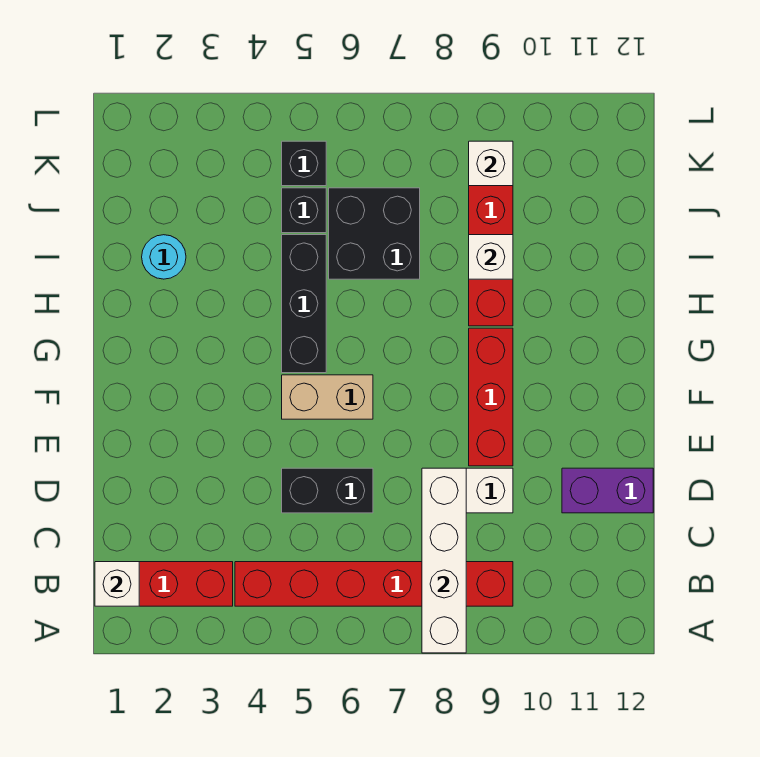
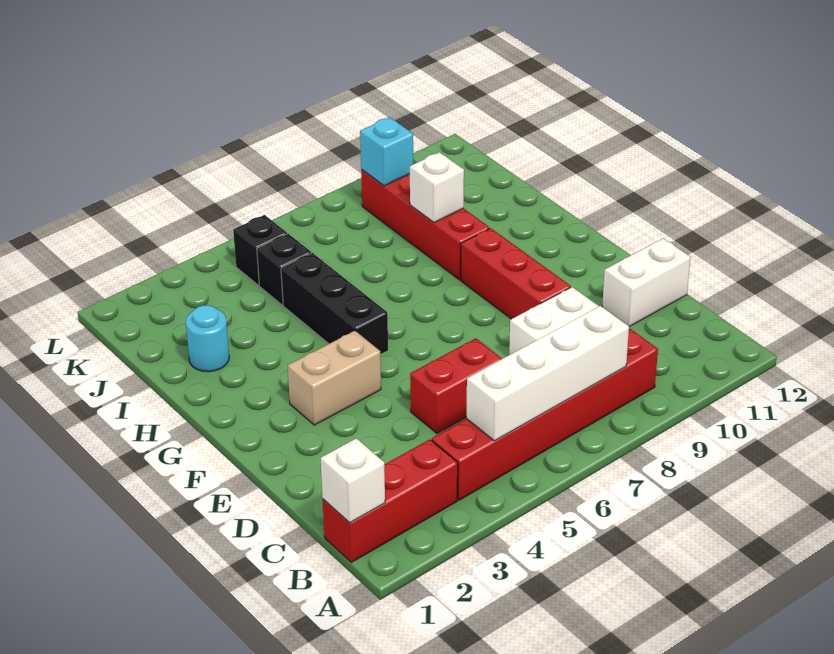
white brick A8:D8 level 2 -> white brick B5:B8 level 2
black brick D5:D6 level 1 -> red brick D5:D6 level 1
purple brick D11:D12 level 1 -> white brick D11:D12 level 1
tan brick F5:F6 level 1 -> tan brick F3:F4 level 1
black brick I6:J7 level 1 -> none
white brick K9 level 2 -> cyan brick K9 level 2

